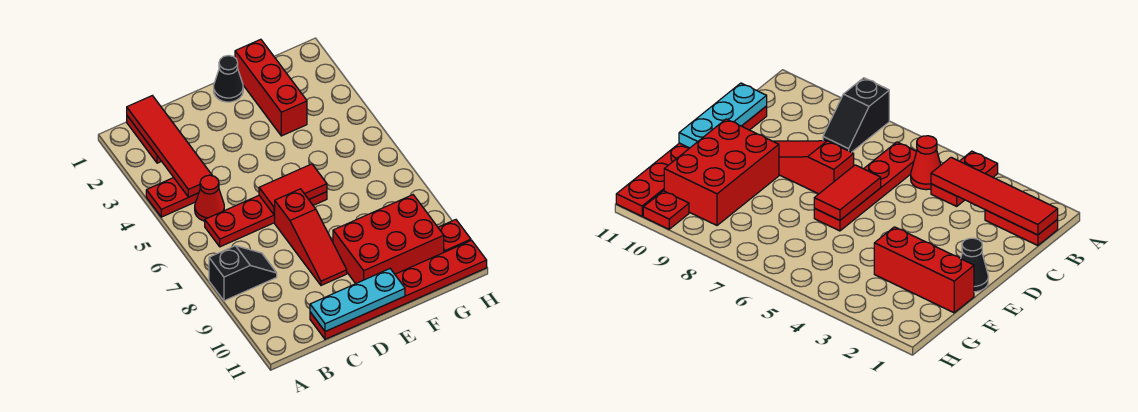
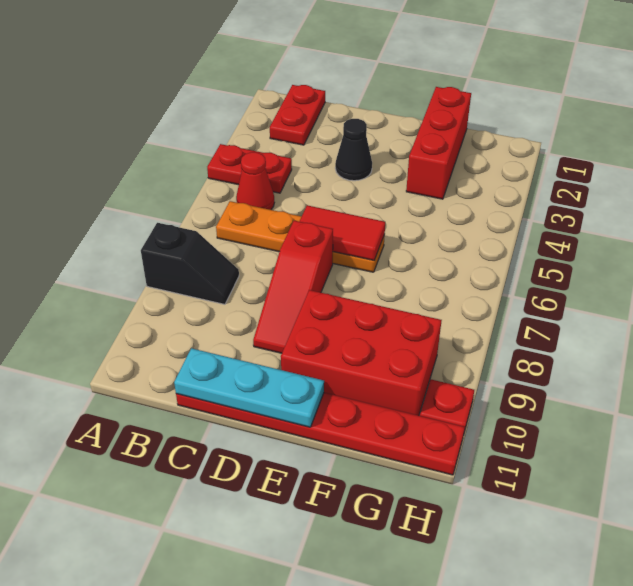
red tile B1:B4 level 2 -> none
red plate B6:E6 level 1 -> orange plate B6:E6 level 1
black cone E1 level 1 -> black cone D3 level 1

